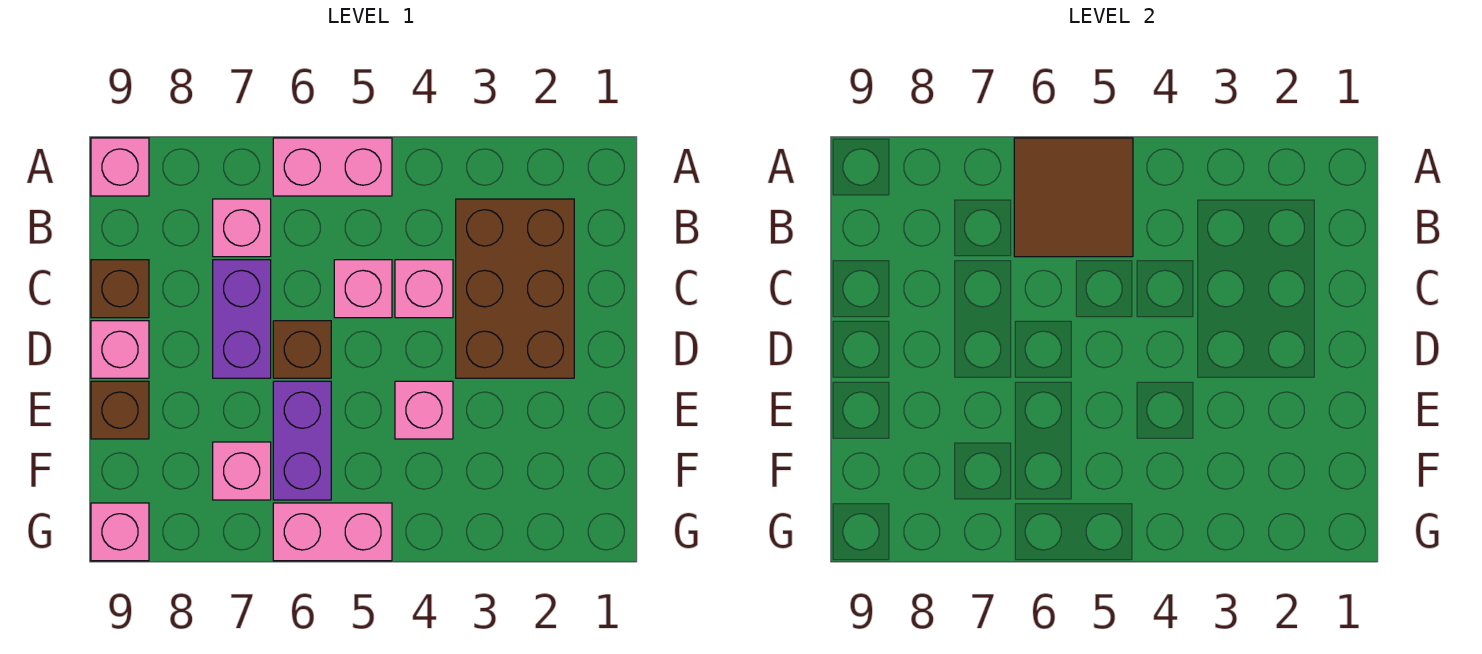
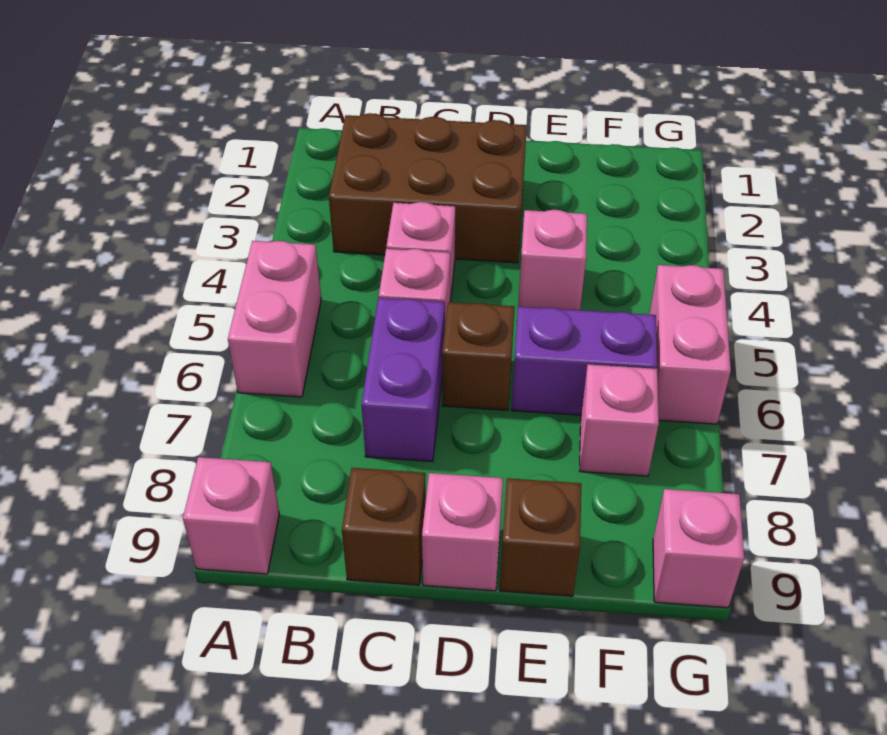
brown tile A5:B6 level 2 -> none
pink brick B7 level 1 -> none
purple brick C7:D7 level 1 -> purple brick C6:C7 level 1

